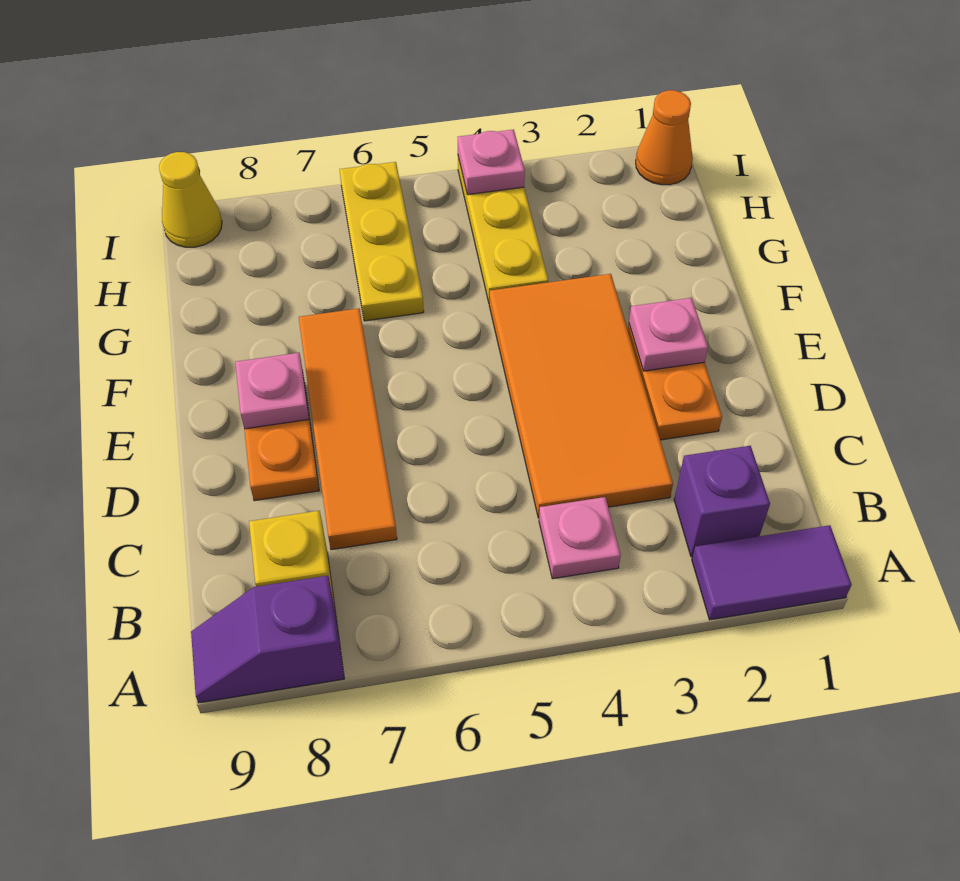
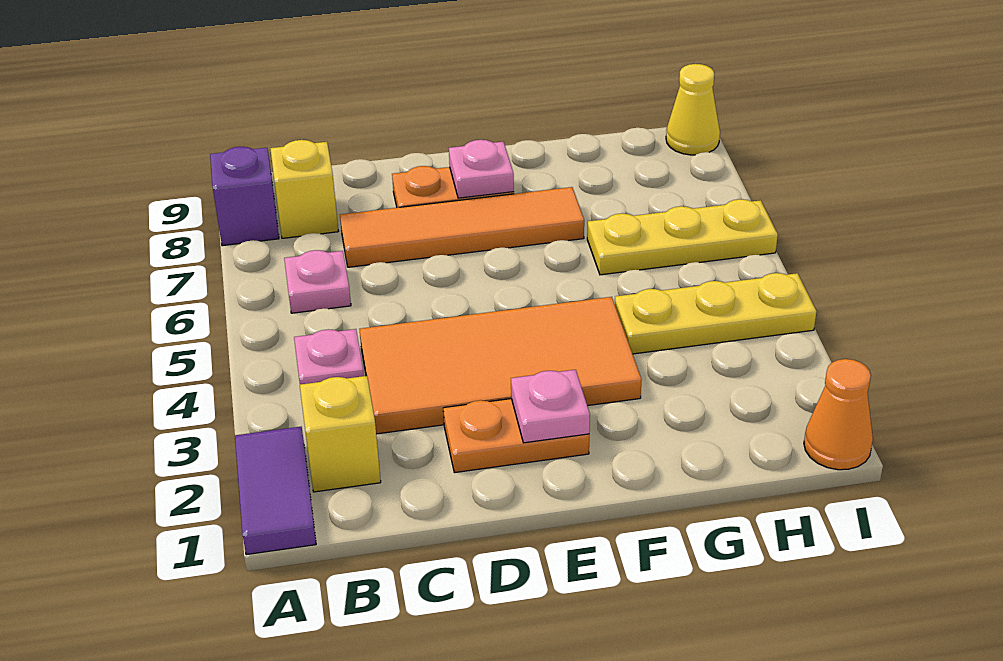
purple brick B2 level 1 -> yellow brick B2 level 1
pink plate I4 level 2 -> pink plate B6 level 1

